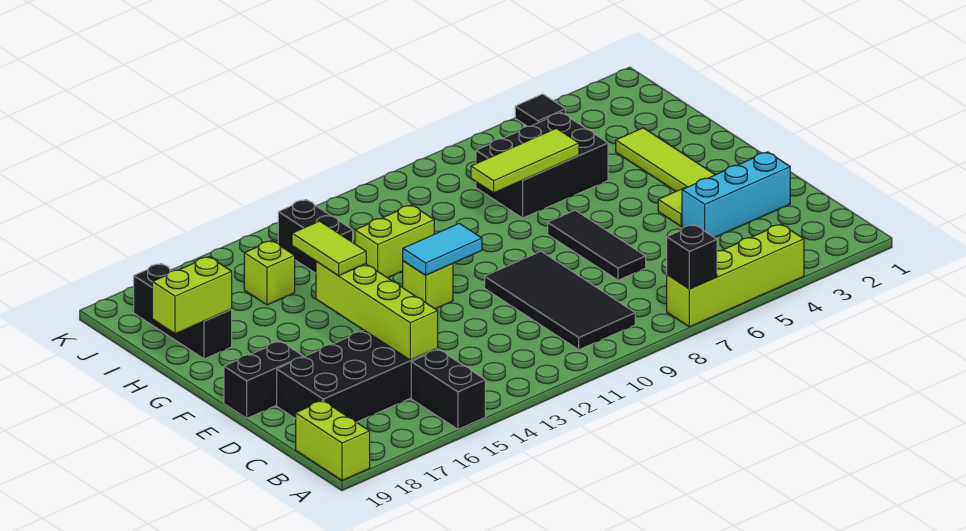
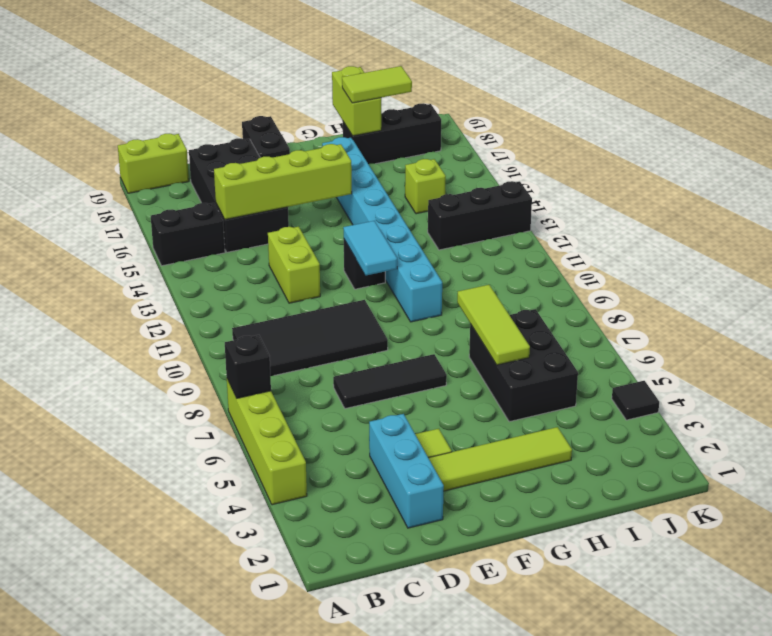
lime brick F12 level 1 -> black brick F12 level 1
lime tile F15:G15 level 3 -> lime tile H18:I18 level 3
none -> cyan brick G10:G17 level 1
lime brick H11:H12 level 1 -> lime brick D12:D13 level 1
black brick I13:J13 level 1 -> black brick I13:K13 level 1

